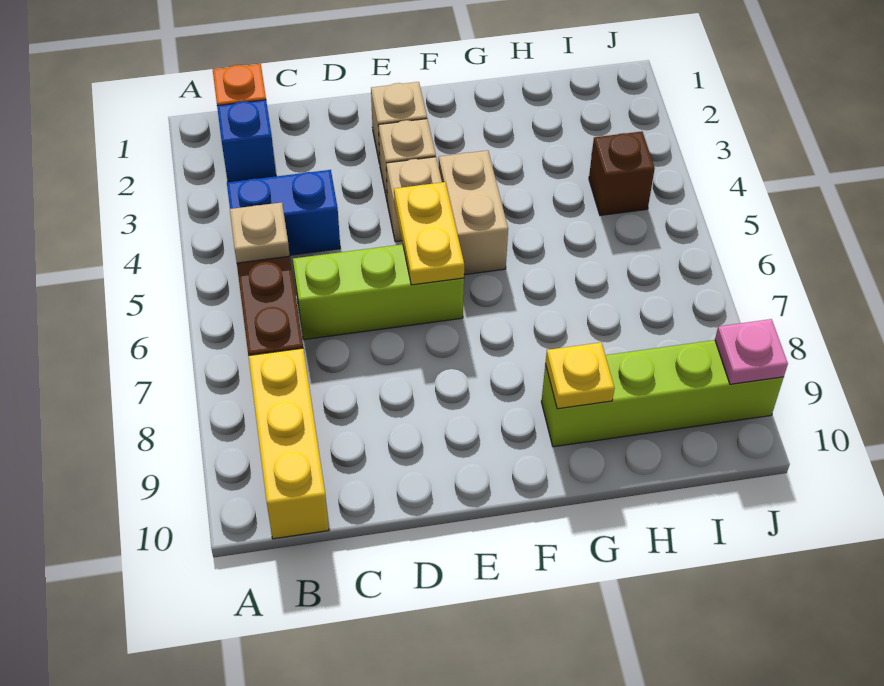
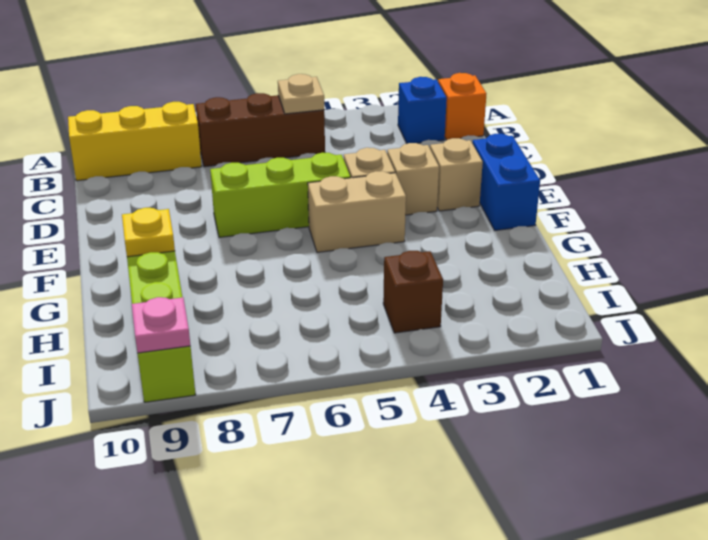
blue brick B4:C4 level 1 -> blue brick E1:F1 level 1
lime brick C6:E6 level 1 -> lime brick E5:E7 level 1
yellow plate E5:E6 level 2 -> none

